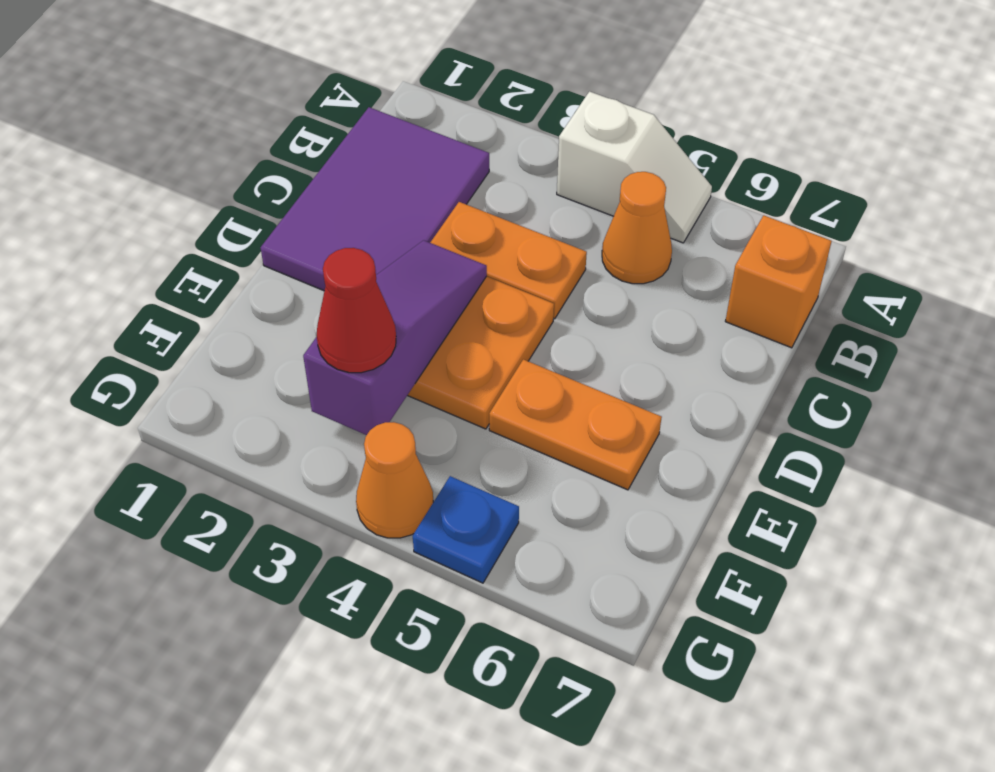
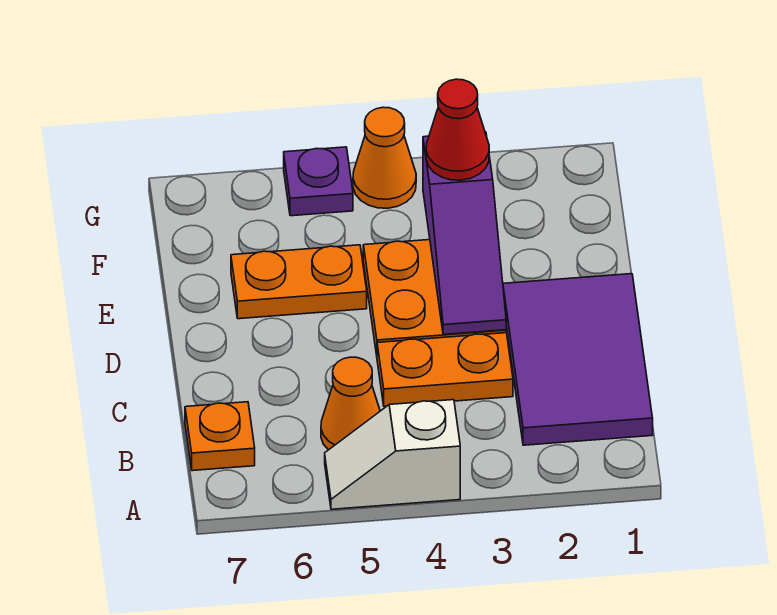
orange brick B7 level 1 -> orange plate B7 level 1
blue plate G5 level 1 -> purple plate G5 level 1

